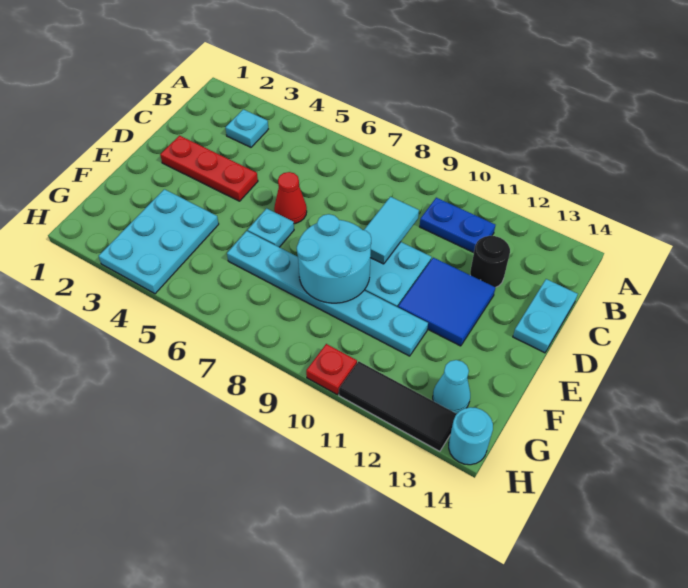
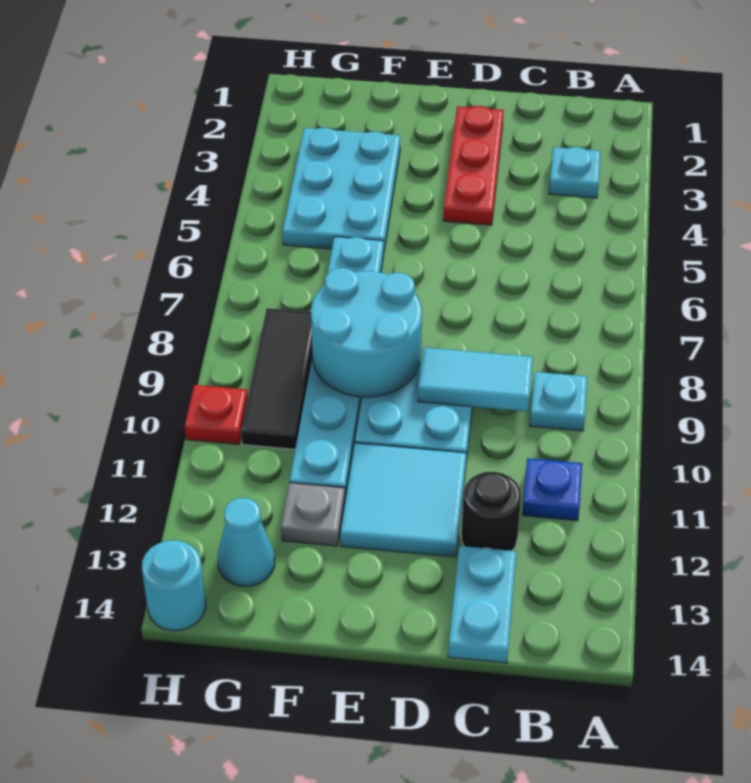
blue plate B10:B11 level 1 -> blue plate B11 level 1
cyan plate C14:D14 level 1 -> cyan plate C13:C14 level 1
red cone D6 level 1 -> none
blue tile D11:E12 level 1 -> cyan tile D11:E12 level 1
cyan plate E6 level 1 -> cyan plate B9 level 1
cyan plate F3:H4 level 1 -> cyan plate F3:G5 level 1
none -> grey plate F12 level 1
black tile H11:H13 level 1 -> black tile G8:G10 level 1

